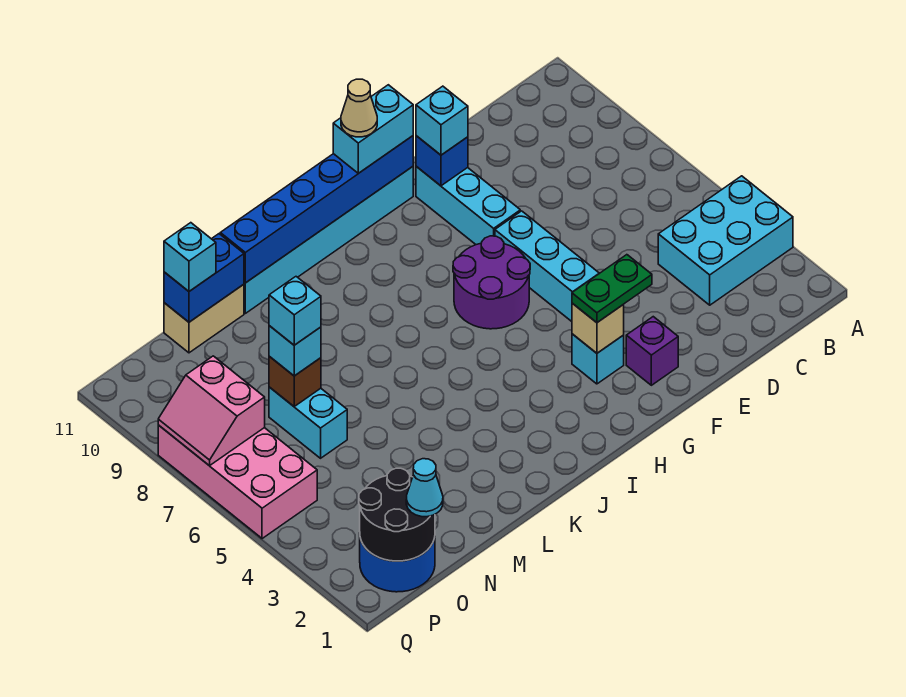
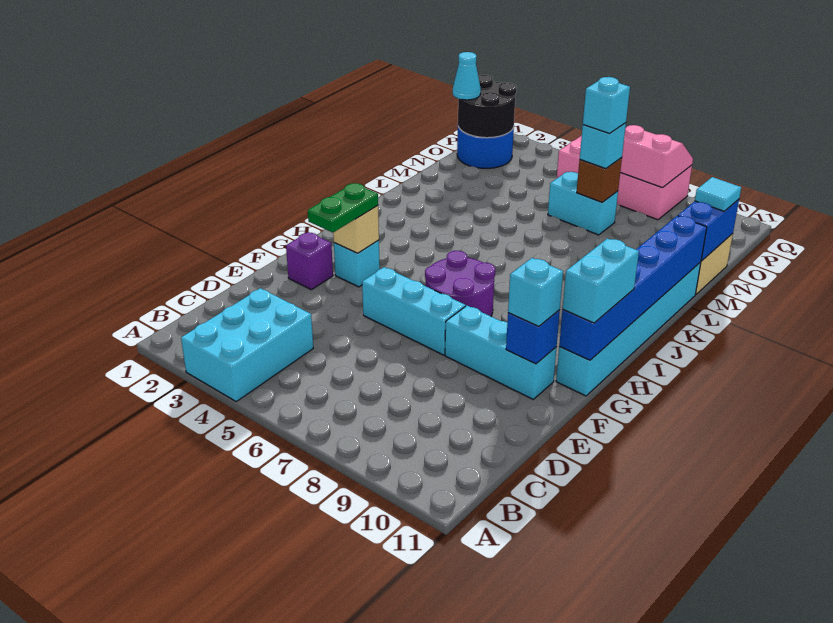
tan cone H11 level 4 -> none
cyan brick N11 level 3 -> cyan tile N11 level 3

